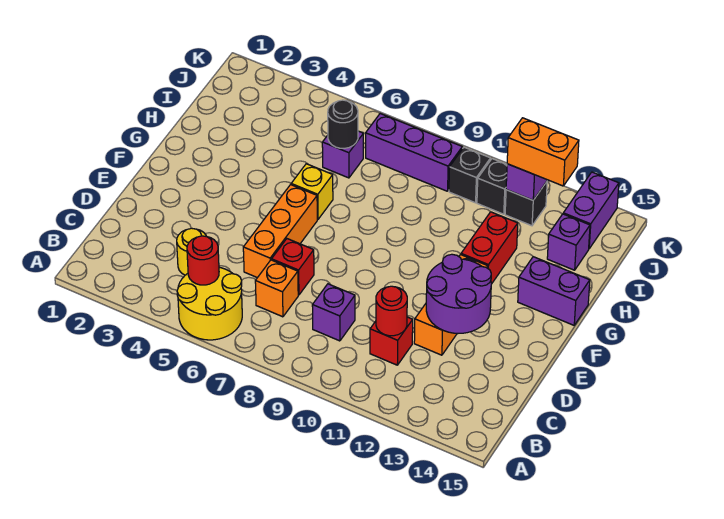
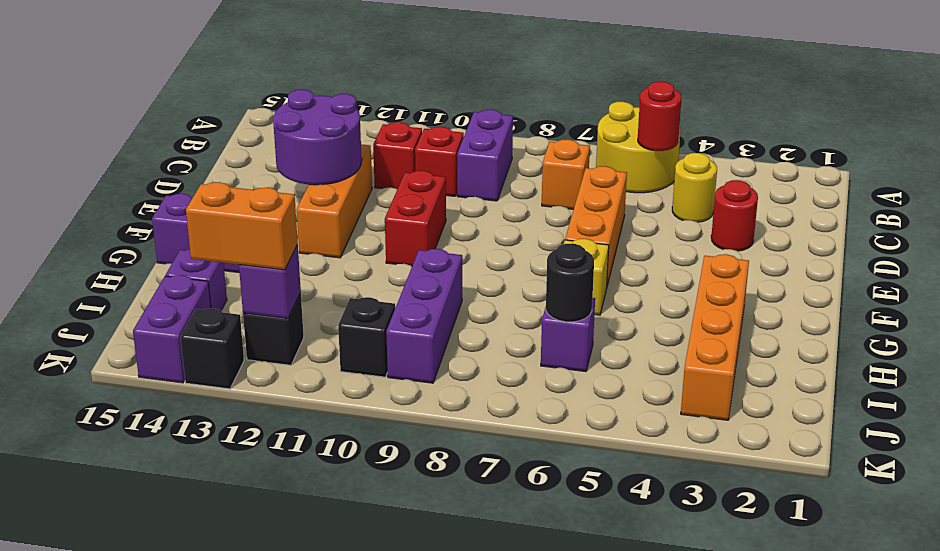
purple brick C9 level 1 -> purple brick B9:C9 level 1
red round brick C11 level 2 -> red round brick D3 level 1
red brick D7 level 1 -> red brick C10 level 1
none -> orange brick G3:J3 level 1
red brick G12:H12 level 1 -> red brick E10:F10 level 1
purple brick J7:J9 level 1 -> purple brick H9:J9 level 1
black brick J11 level 1 -> black brick K13 level 1

